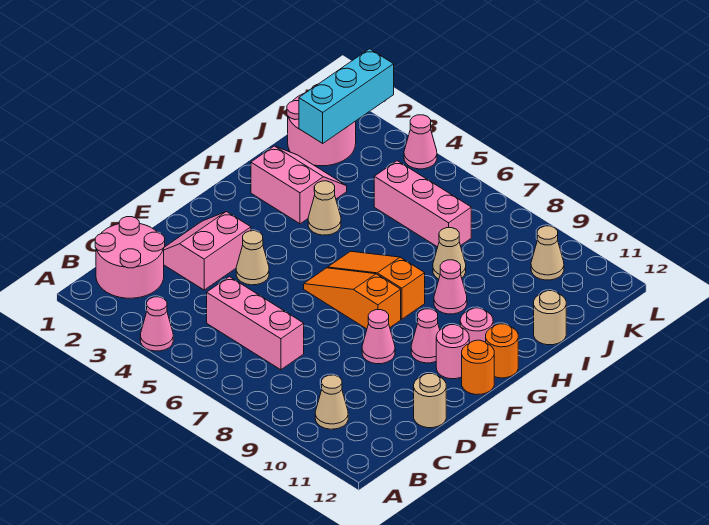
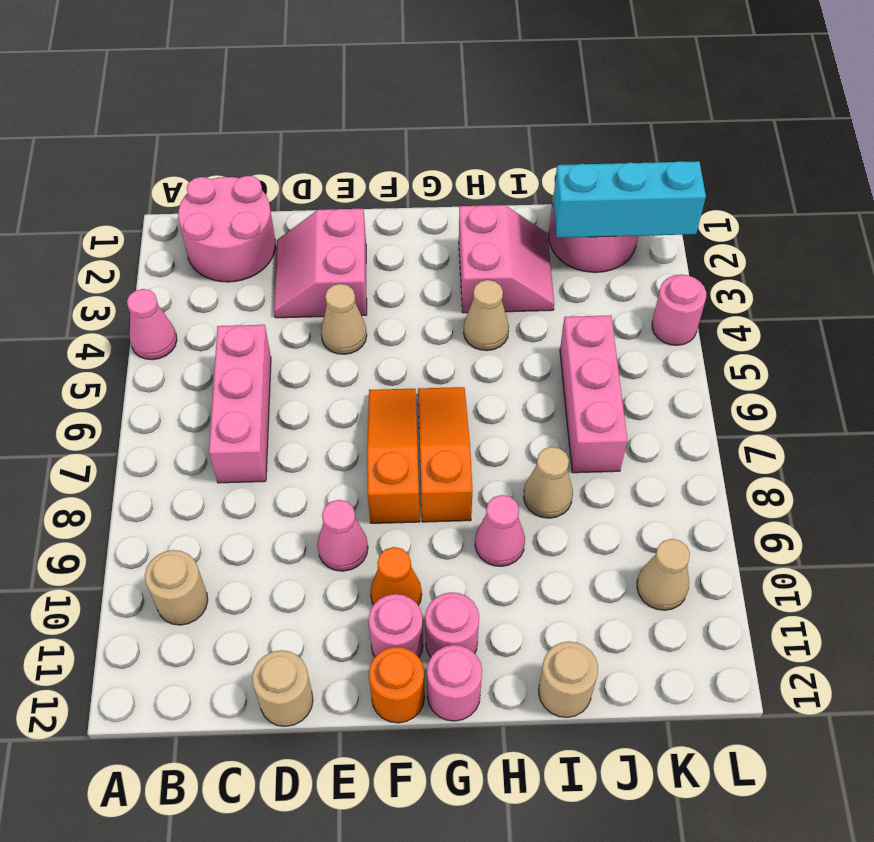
tan cone B10 level 1 -> tan round brick B10 level 1
pink slope D2:E3 level 1 top 3 -> pink slope D2:E3 level 1 top E
pink cone F10 level 1 -> orange cone F10 level 1
orange round brick G12 level 1 -> pink round brick G12 level 1
pink cone L4 level 1 -> pink round brick L4 level 1

